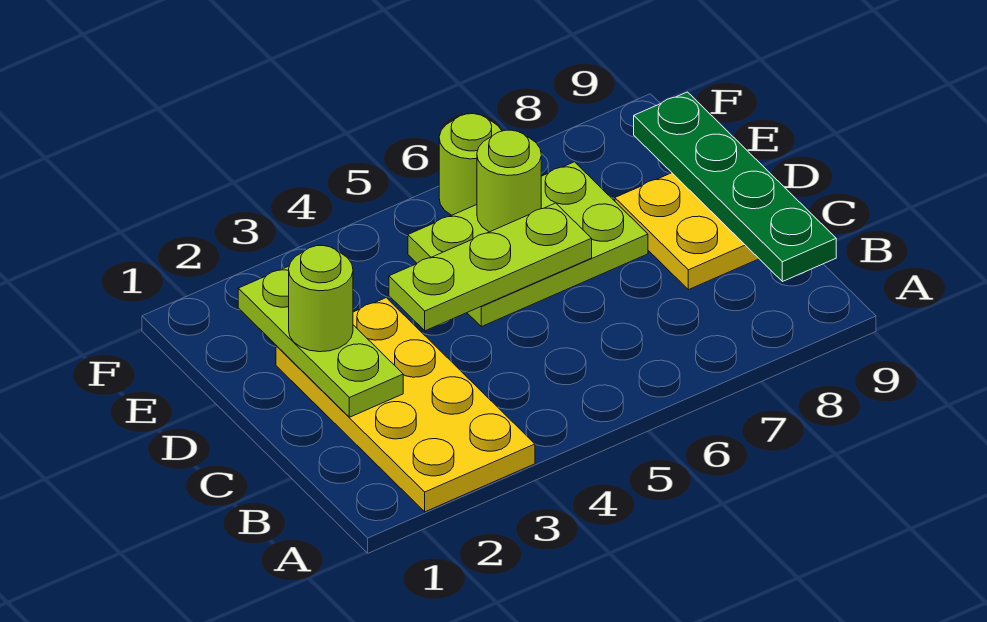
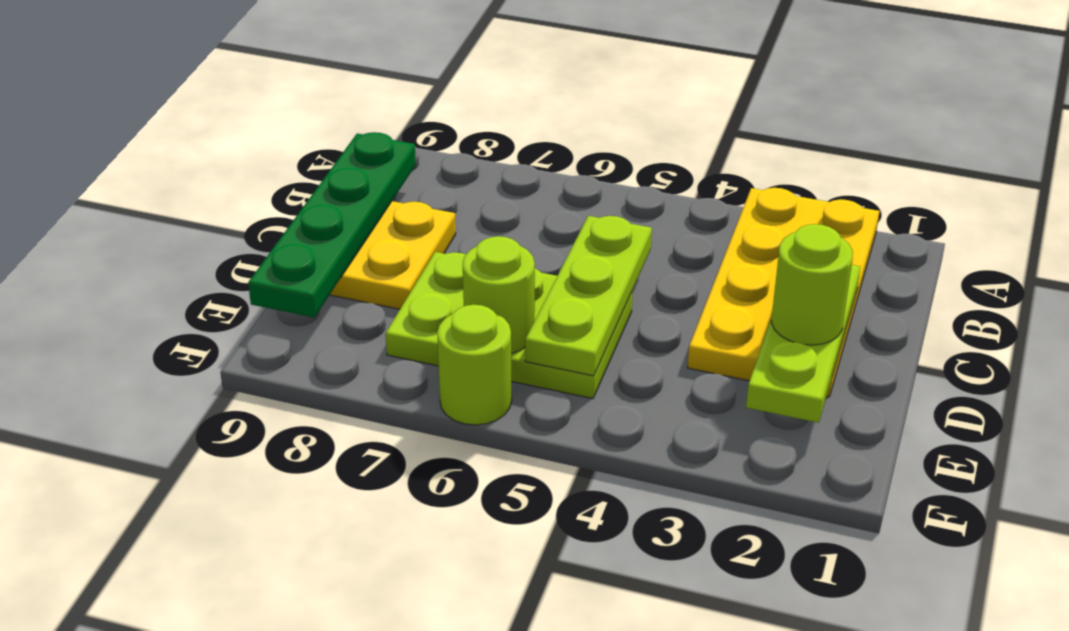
lime plate D4:D6 level 2 -> lime plate C5:E5 level 2

